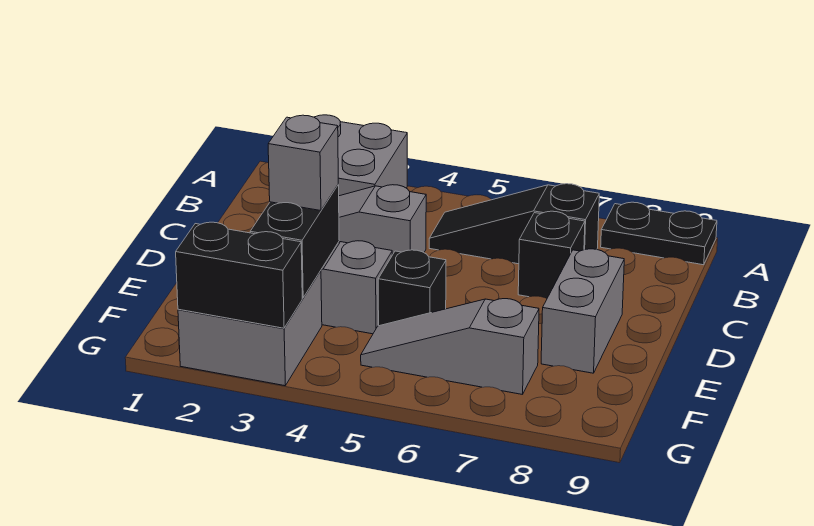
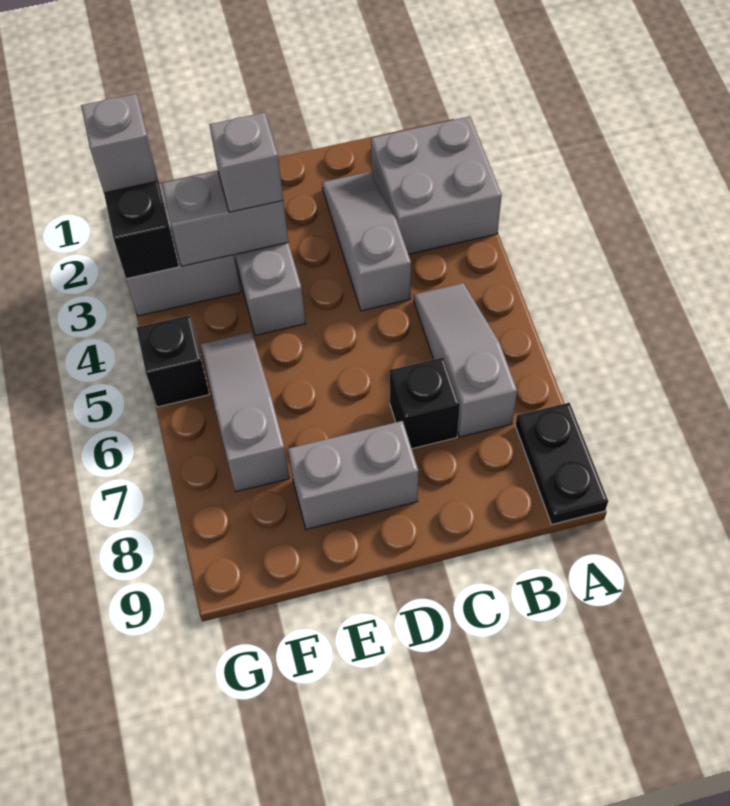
black slope B5:B7 level 1 top 7 -> grey slope B5:B7 level 1 top 7
black brick E3:F3 level 2 -> grey brick E3:F3 level 2
black brick E5 level 1 -> black brick G5 level 1
none -> grey brick G2 level 3

